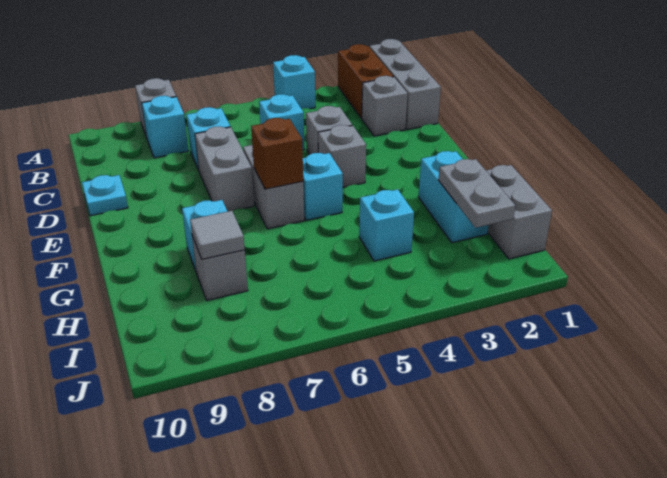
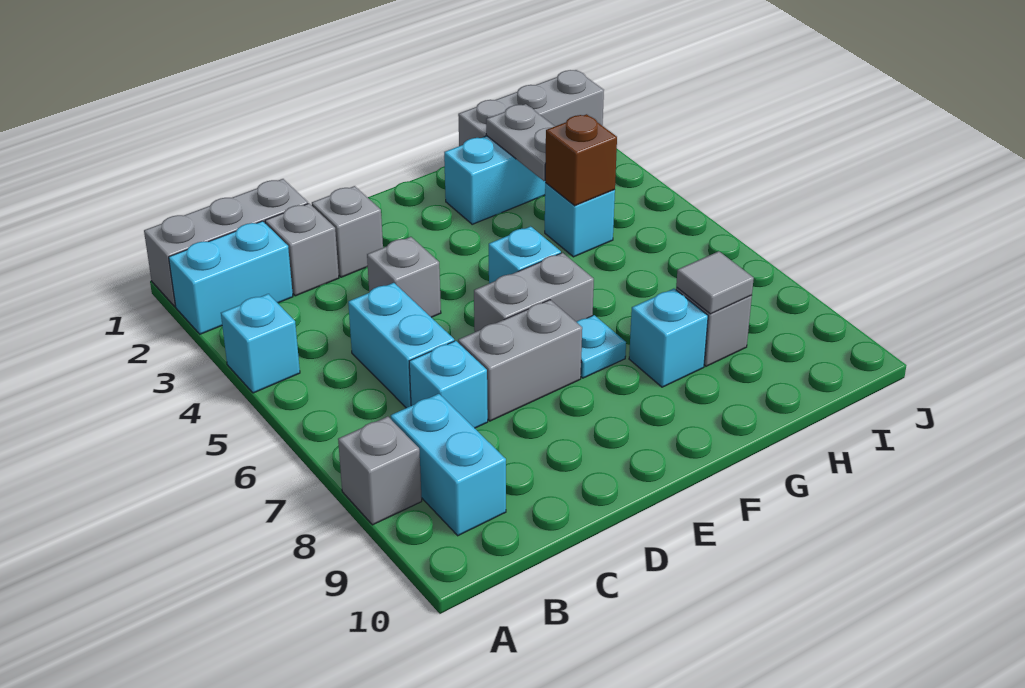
brown brick A2:B2 level 1 -> cyan brick A2:B2 level 1
cyan brick B8 level 1 -> cyan brick B8:B9 level 1
cyan brick C5 level 1 -> cyan brick C5:C6 level 1
cyan plate D10 level 1 -> cyan plate F7 level 1
grey brick E4 level 1 -> grey brick D2 level 1
brown brick F6 level 2 -> brown brick H4 level 2
grey brick H1:I1 level 1 -> grey brick H1:J1 level 1
grey plate H2:I2 level 2 -> grey plate H2:H3 level 2

